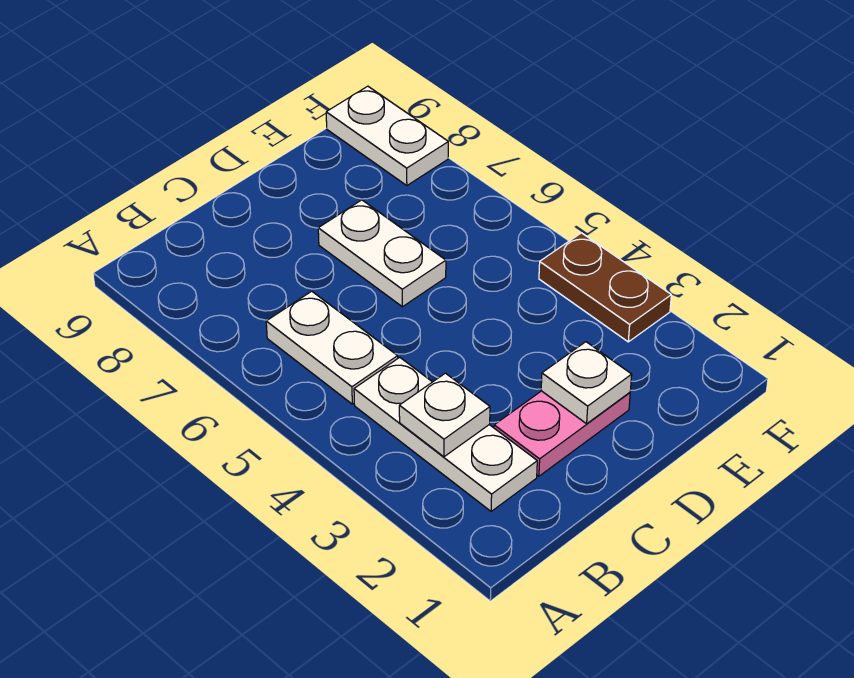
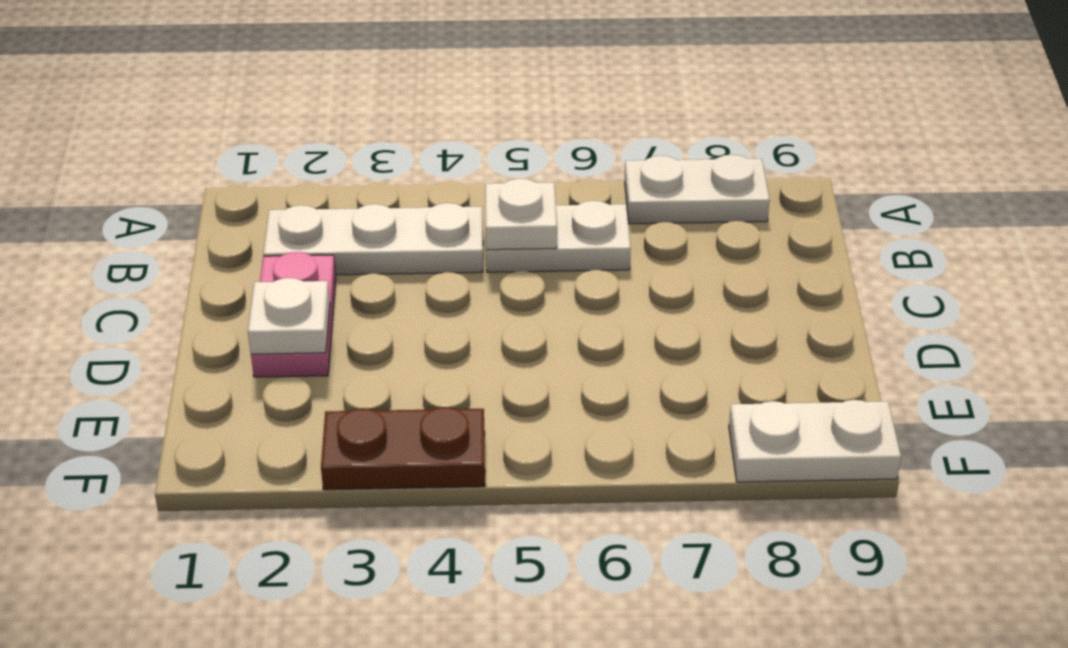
white plate B3 level 2 -> white plate B5 level 2
white plate D6:D7 level 1 -> white plate A7:A8 level 1

